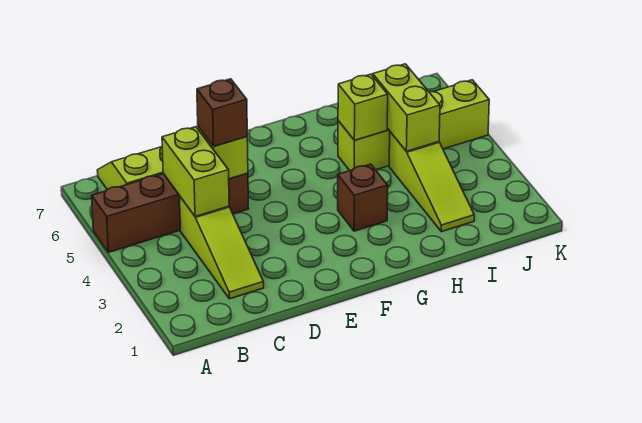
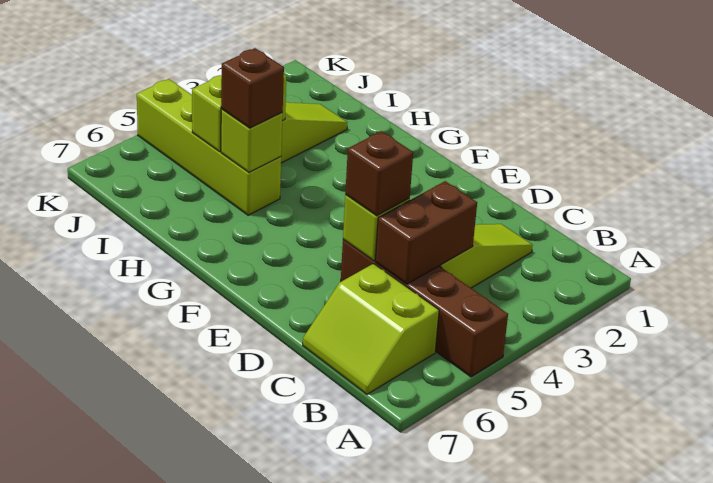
lime brick C4:C5 level 2 -> brown brick C4:C5 level 2
brown brick G3 level 1 -> brown brick H5 level 3

